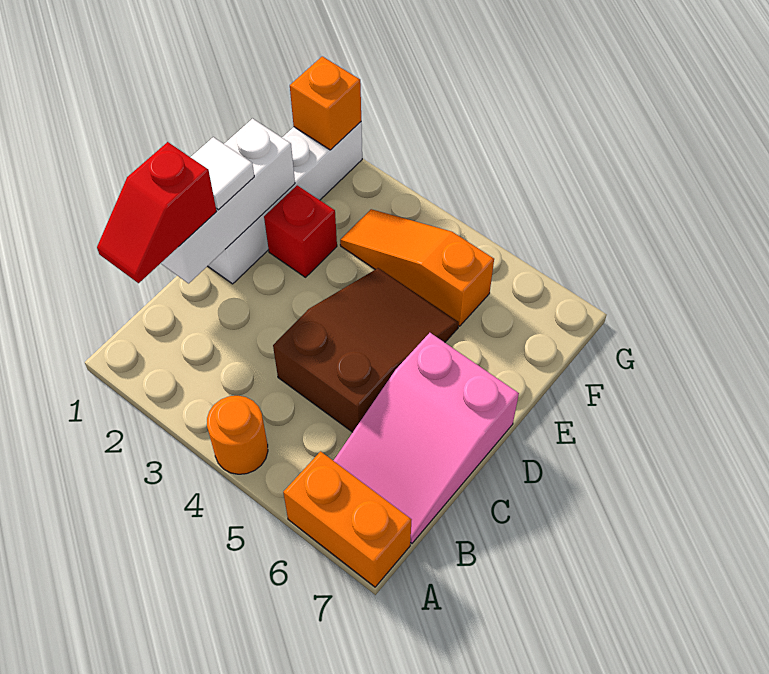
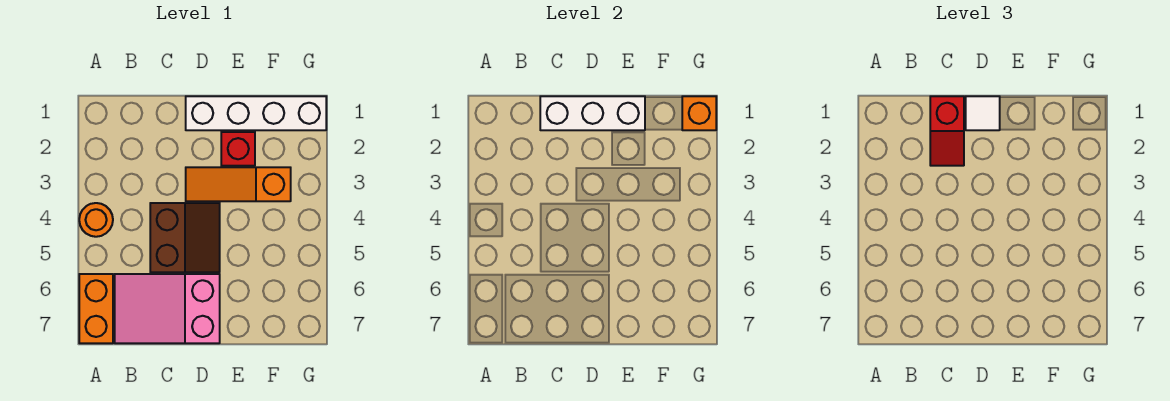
red slope B1:C1 level 3 top C -> red slope C1:C2 level 3 top 1
brown slope C4:E5 level 1 top C -> brown slope C4:D5 level 1 top C
orange slope F3:F5 level 1 top 5 -> orange slope D3:F3 level 1 top F

